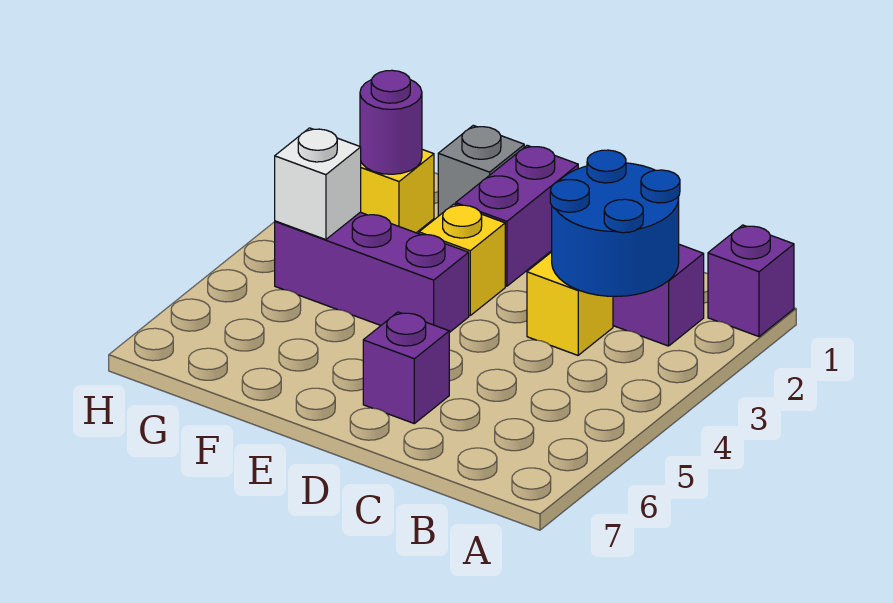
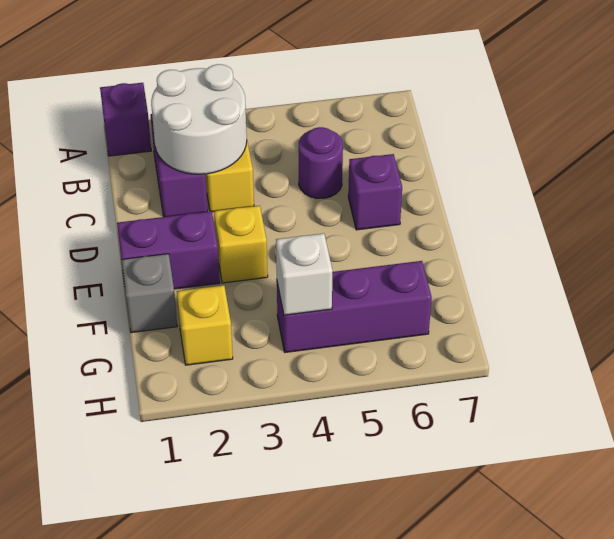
blue round brick B2:C3 level 2 -> white round brick B2:C3 level 2
purple brick E4:G4 level 1 -> purple brick G4:G6 level 1
purple round brick G2 level 2 -> purple round brick C5 level 1

